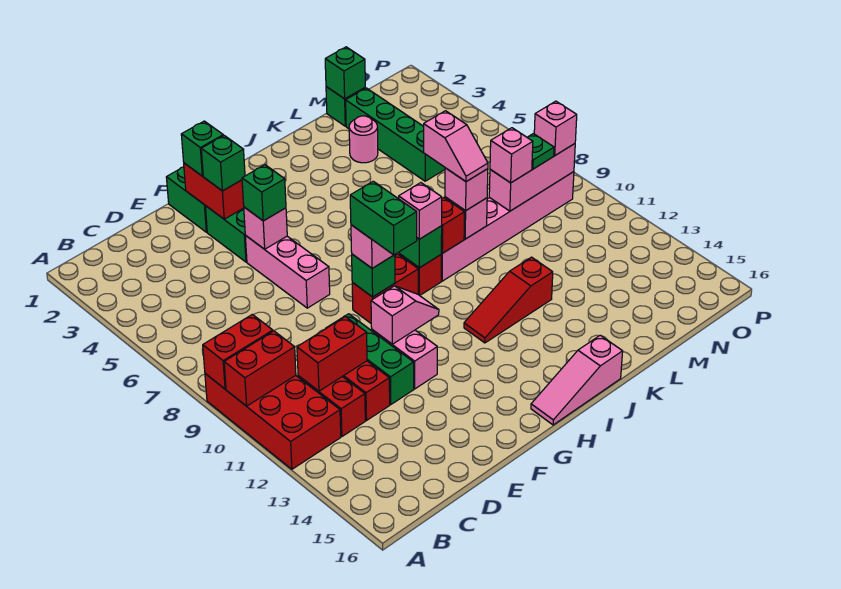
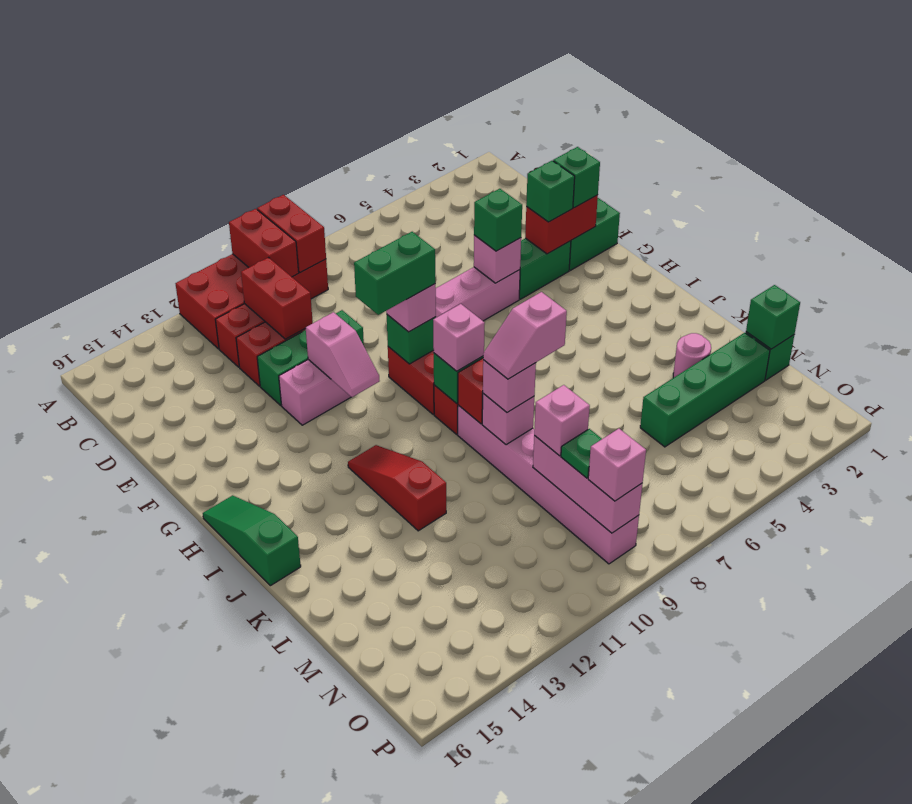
pink slope H16:J16 level 1 top J -> green slope H16:J16 level 1 top J

